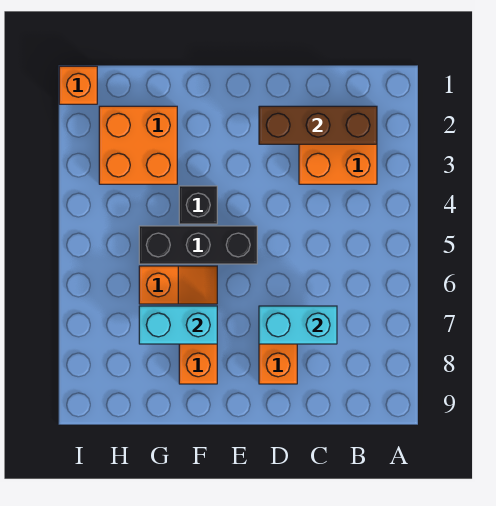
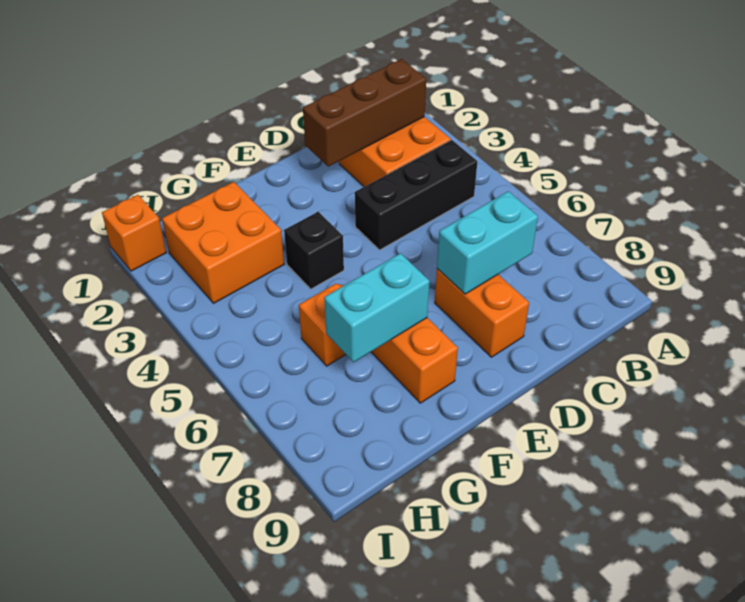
black brick E5:G5 level 1 -> black brick B4:D4 level 1

